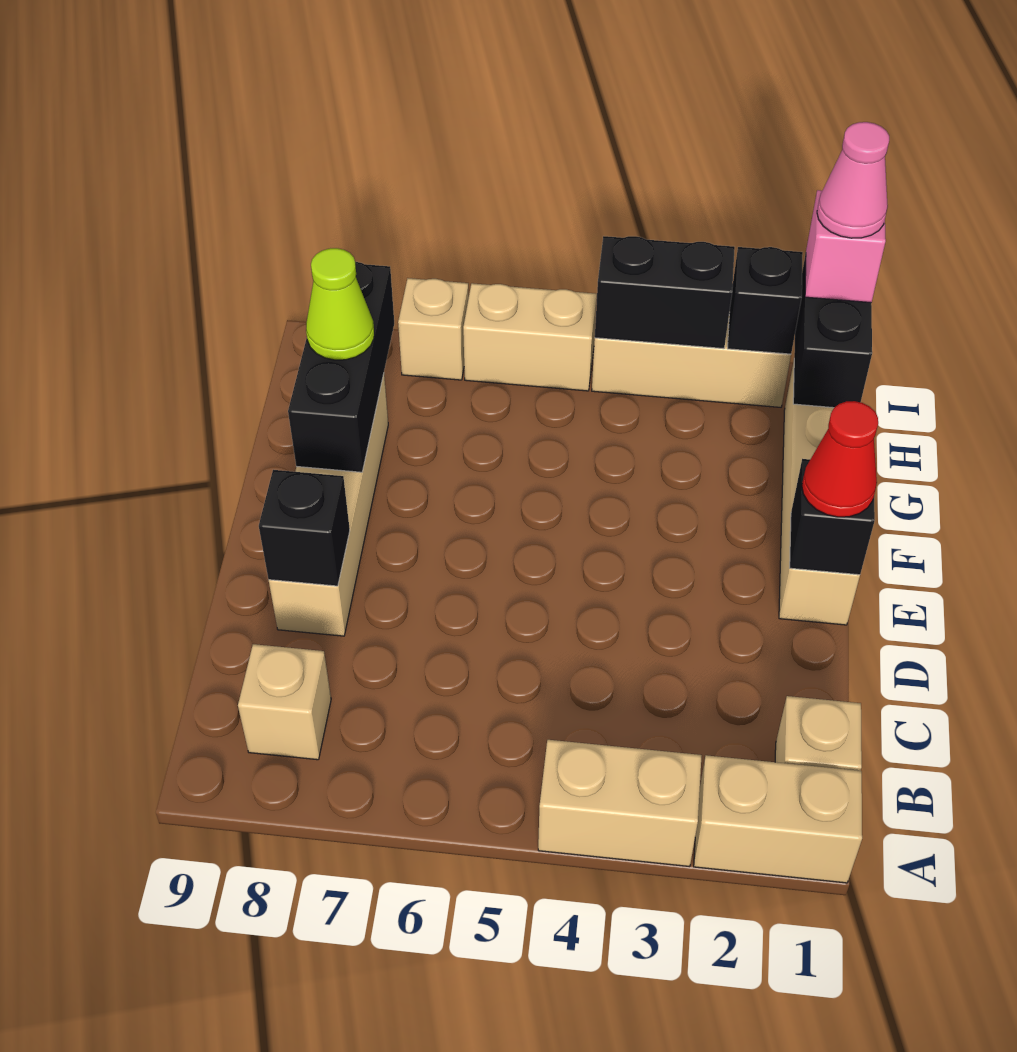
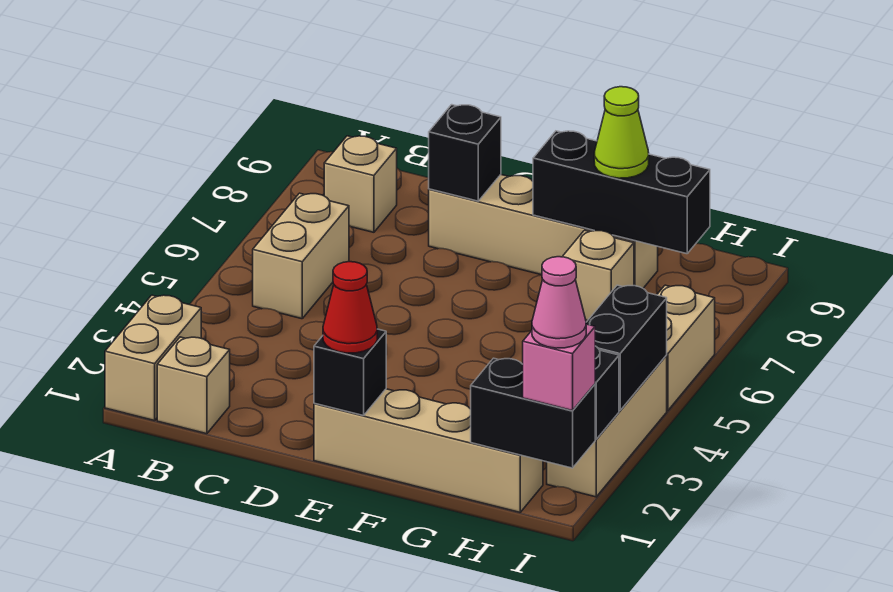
tan brick A3:A4 level 1 -> tan brick B5:B6 level 1
tan brick I7 level 1 -> tan brick G7 level 1

